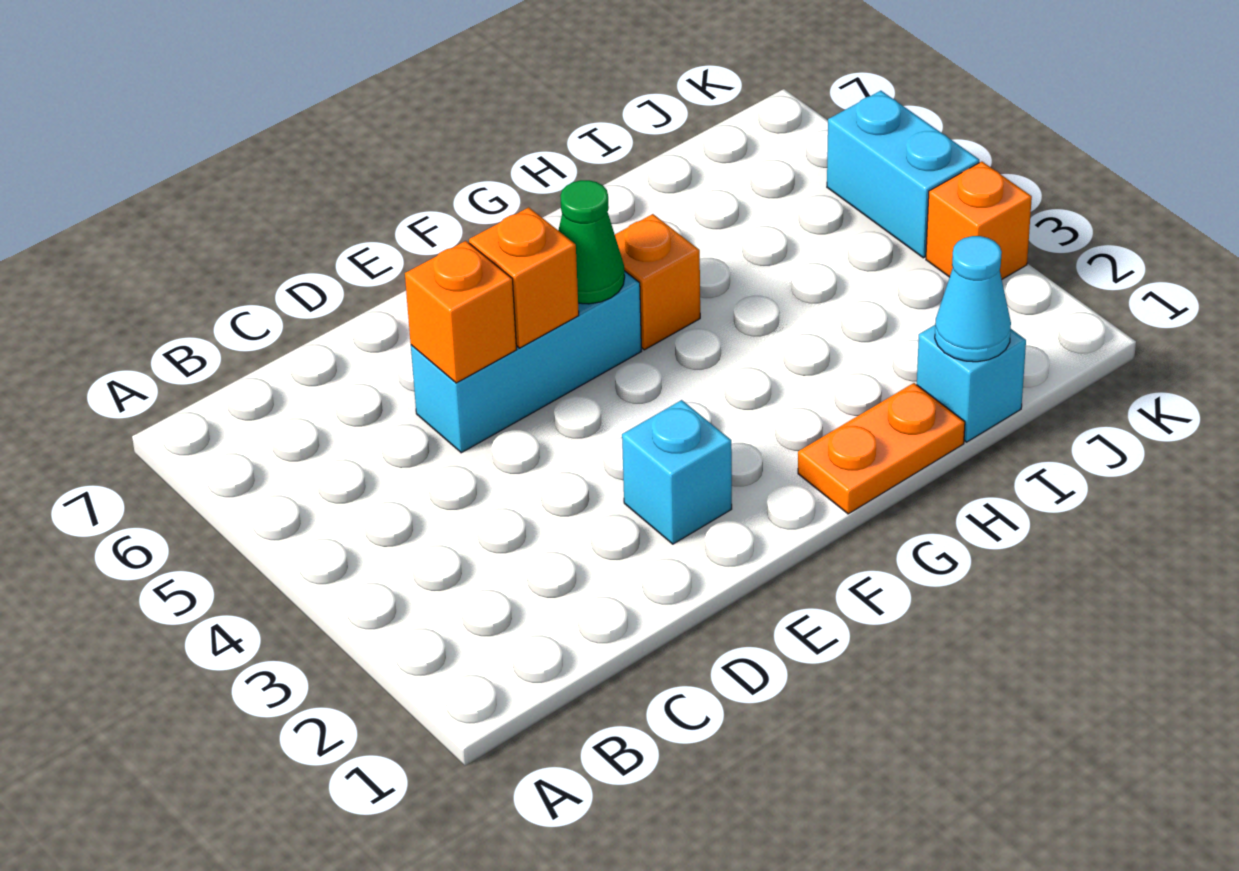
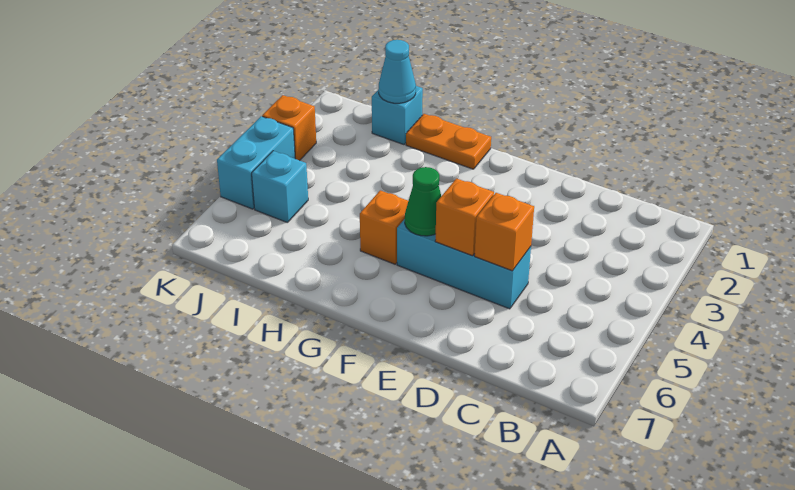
cyan brick E2 level 1 -> cyan brick J5 level 1

